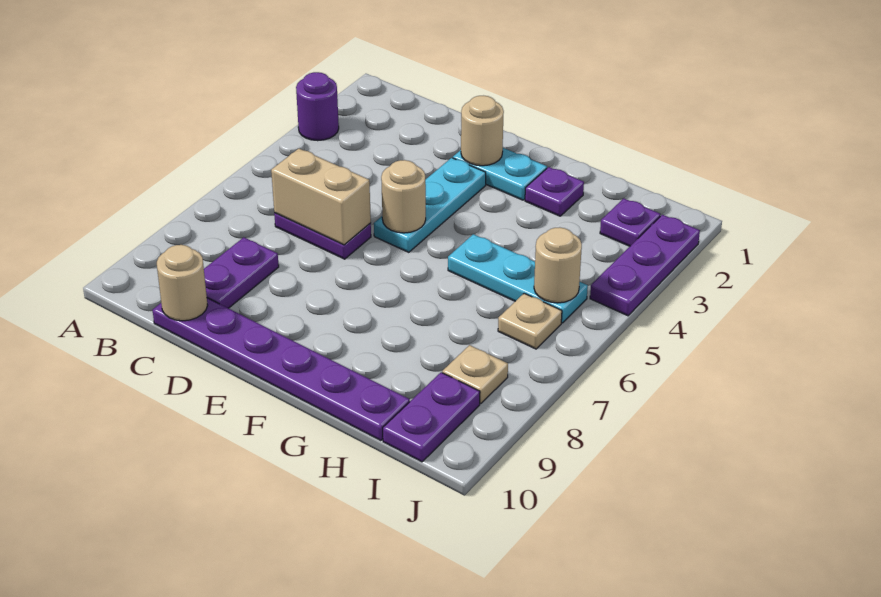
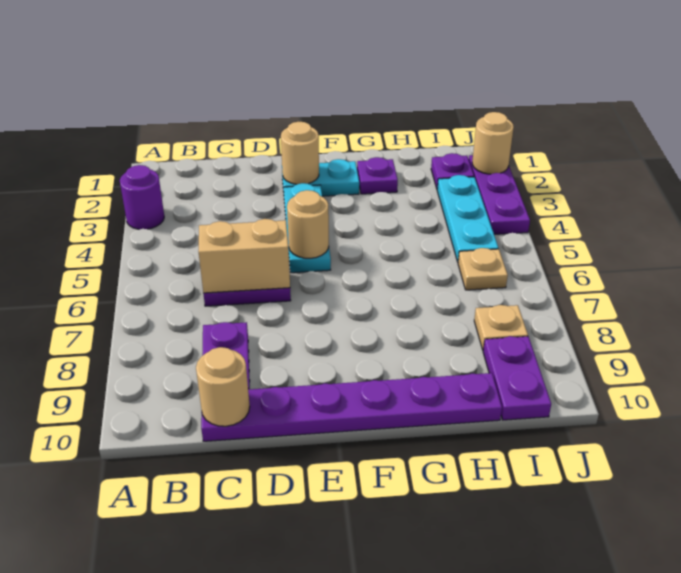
cyan plate G5:I5 level 1 -> cyan plate I3:I5 level 1
tan round brick I5 level 2 -> tan round brick J2 level 2

